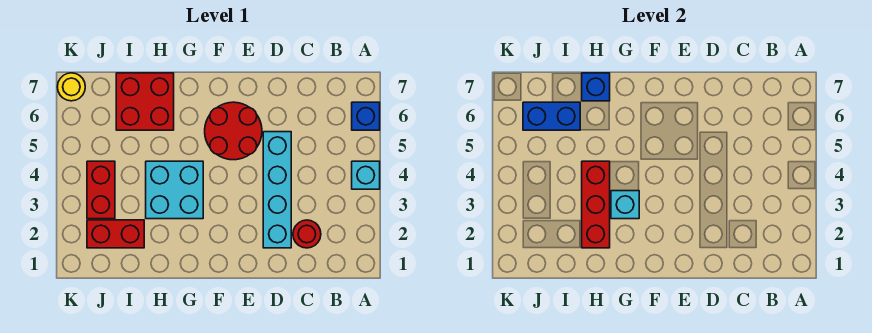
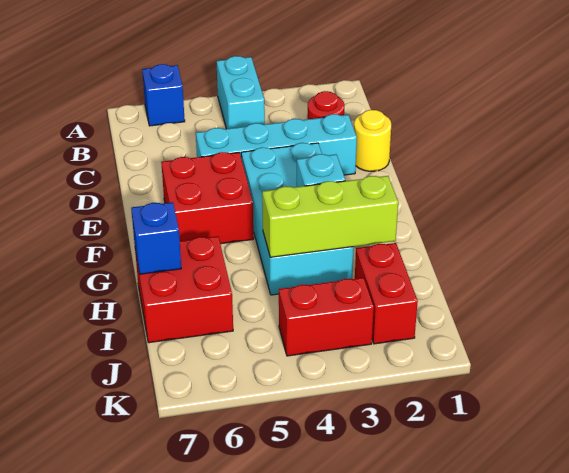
cyan brick A4 level 1 -> cyan brick A4:B4 level 1
red round brick E5:F6 level 1 -> red brick E5:F6 level 1
cyan brick G3:H4 level 1 -> cyan brick E3:H4 level 1
red brick H2:H4 level 2 -> lime brick H2:H4 level 2
blue brick I6:J6 level 2 -> none
yellow round brick K7 level 1 -> yellow round brick D1 level 1

